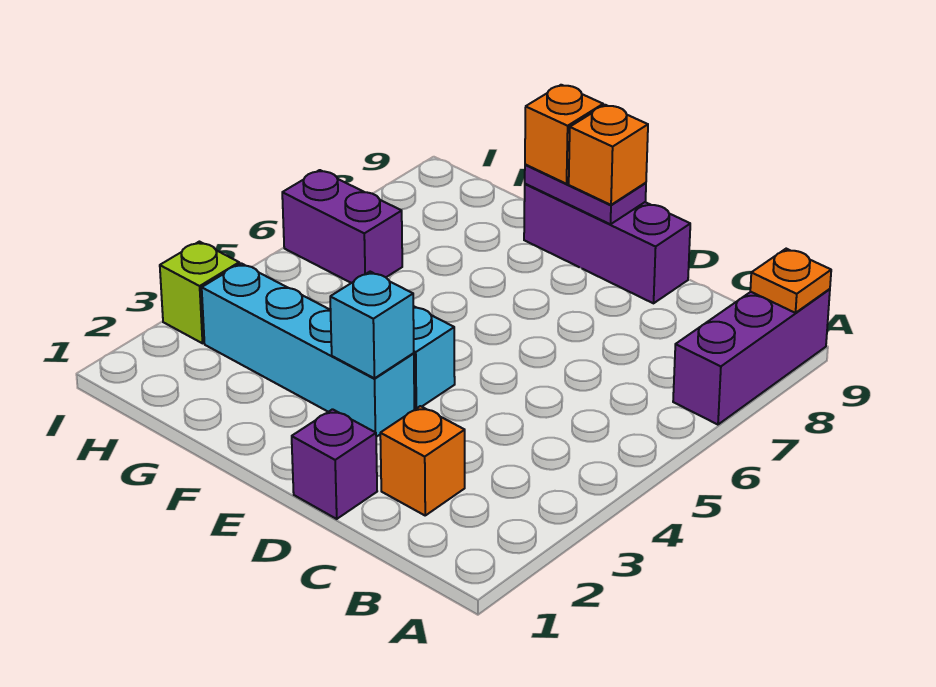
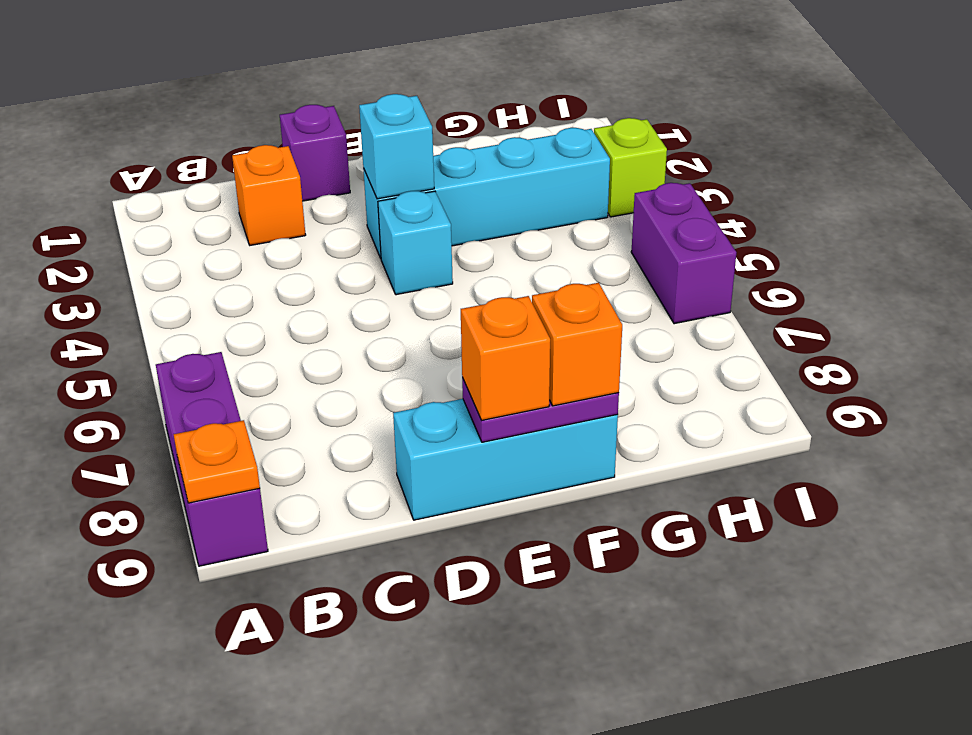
purple brick D9:F9 level 1 -> cyan brick D9:F9 level 1
purple brick H6:I6 level 1 -> purple brick I5:I6 level 1

